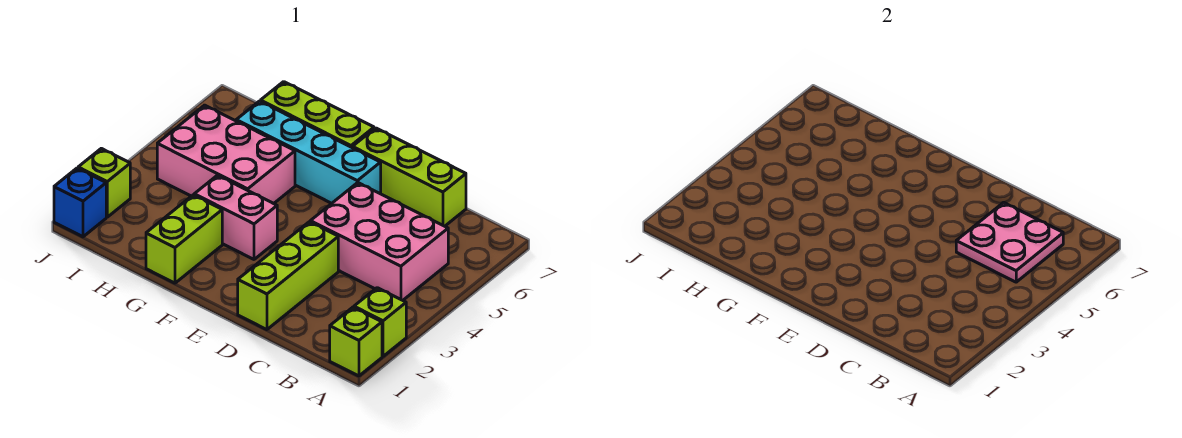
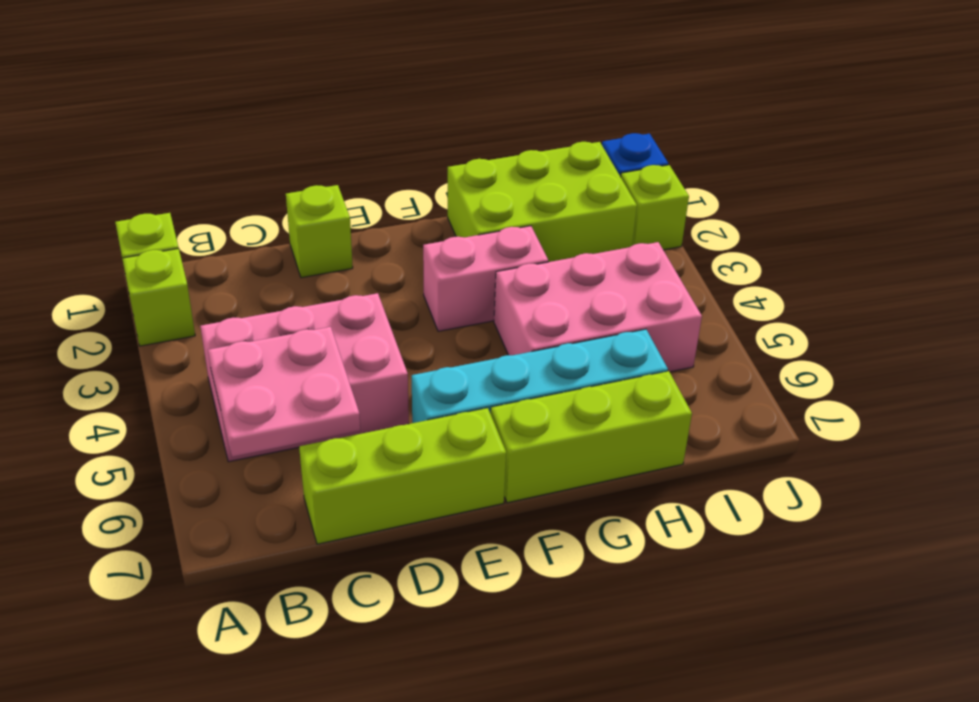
lime brick D1:D3 level 1 -> lime brick D1 level 1
lime brick G1:G2 level 1 -> lime brick G1:I2 level 1

